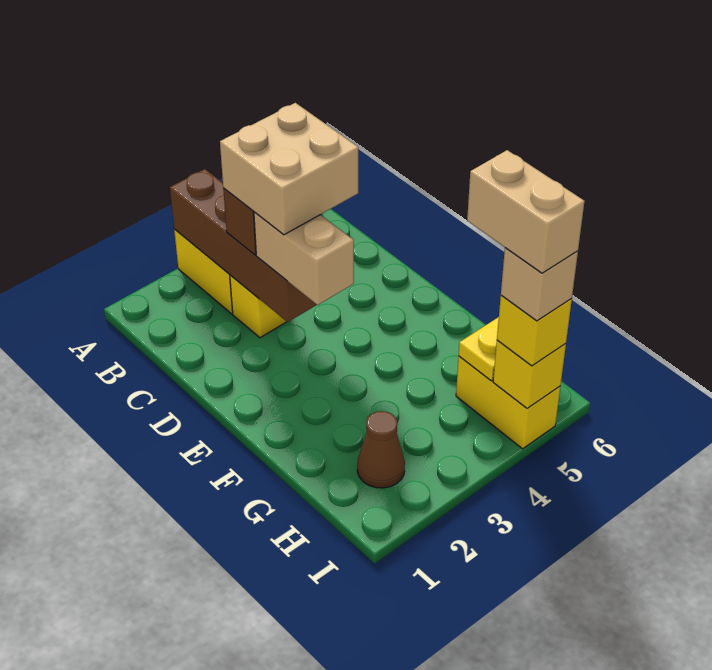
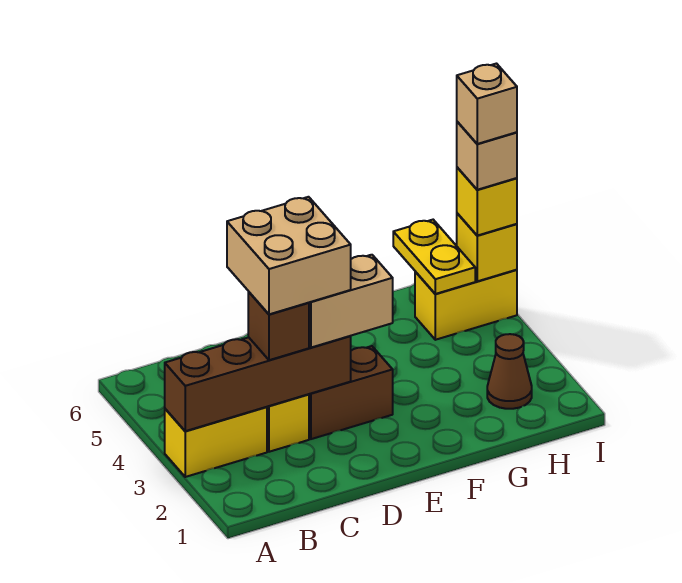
none -> brown brick D3:E3 level 1
tan brick H5:I5 level 5 -> tan brick I5 level 5

